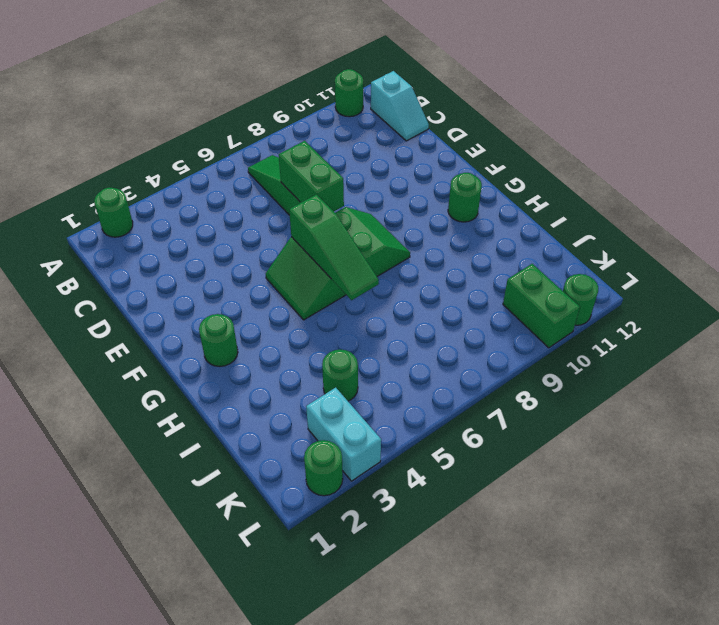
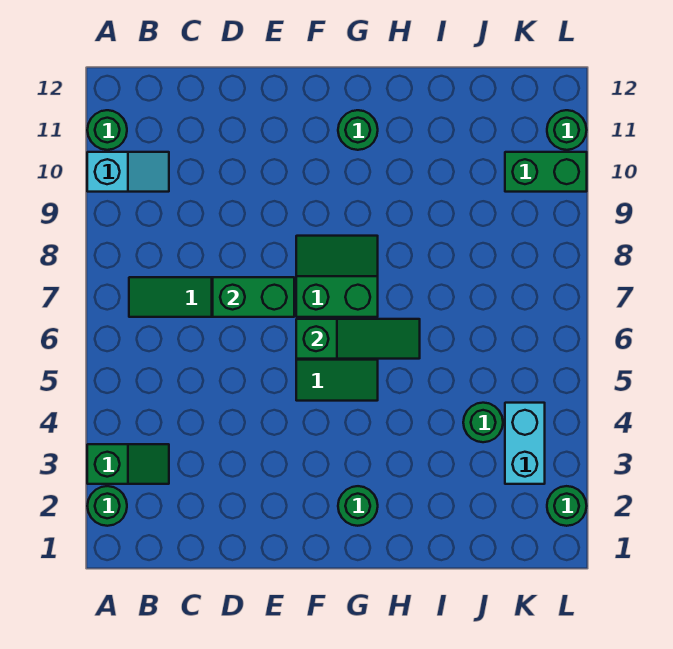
none -> green slope A3:B3 level 1 top A
cyan slope B12:C12 level 1 top B -> cyan slope A10:B10 level 1 top A
cyan brick K3:L3 level 1 -> cyan brick K3:K4 level 1

